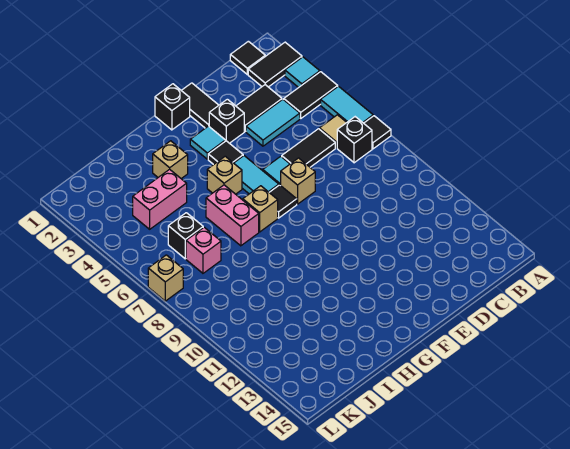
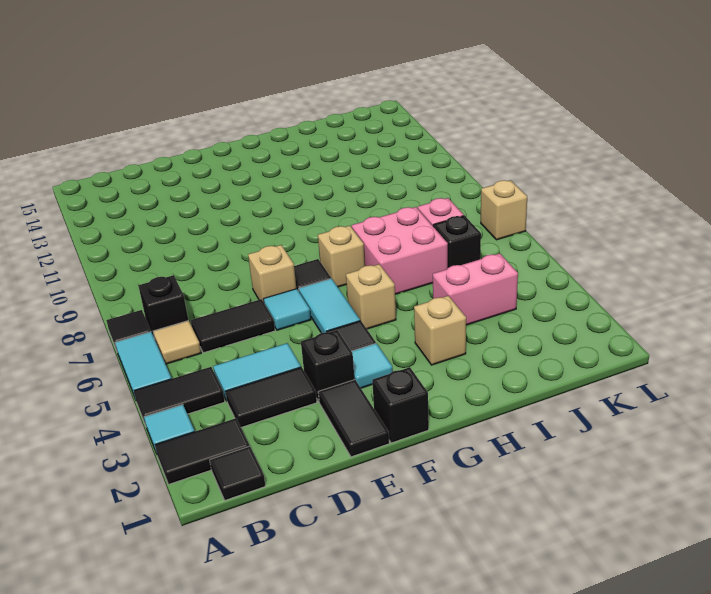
pink brick H6:H7 level 1 -> pink brick H6:I7 level 1

